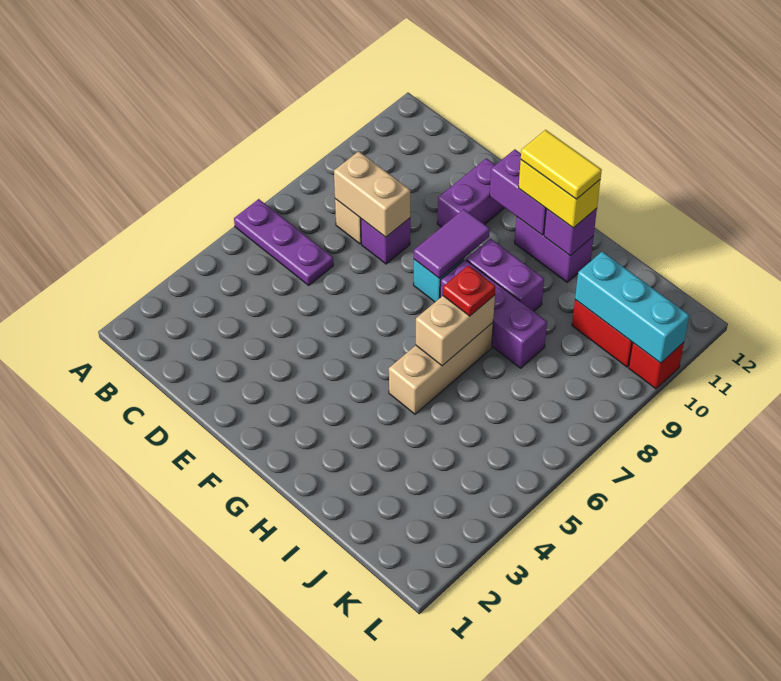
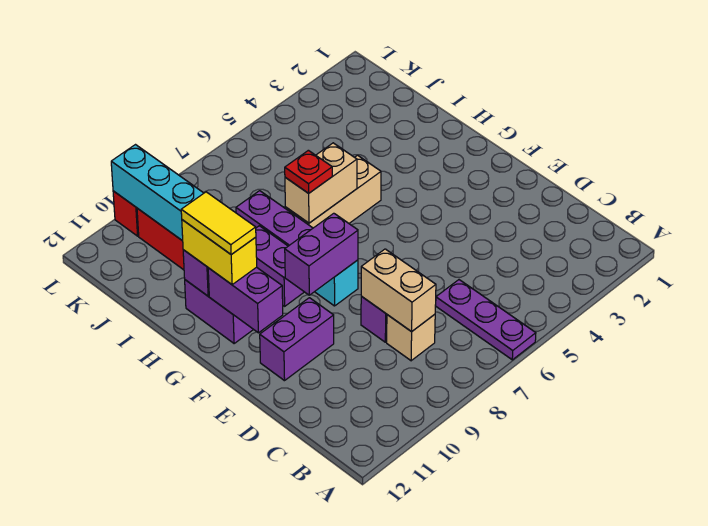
purple tile F8:F9 level 2 -> purple brick F8:F9 level 2

